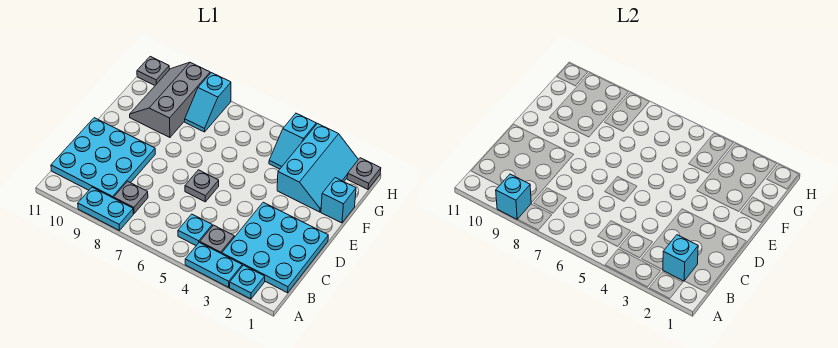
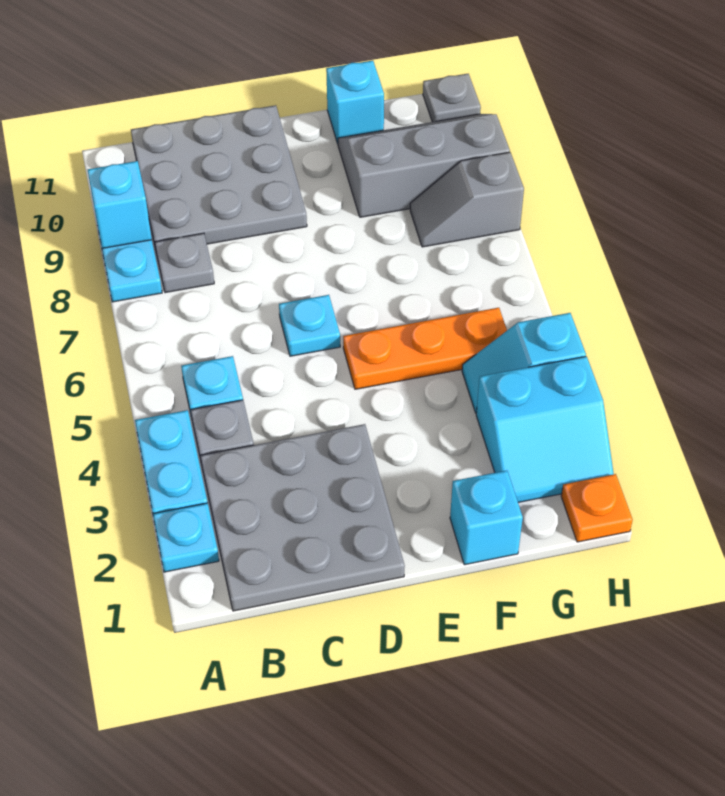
cyan plate B1:D3 level 1 -> grey plate B1:D3 level 1
cyan brick B2 level 2 -> cyan brick F11 level 1
cyan plate B9:D11 level 1 -> grey plate B9:D11 level 1
grey plate D6 level 1 -> cyan plate D6 level 1
none -> orange plate E5:G5 level 1
cyan slope F2:H3 level 1 top 3 -> cyan slope G2:H3 level 1 top 3
cyan slope G8:H8 level 1 top H -> grey slope G8:H8 level 1 top H
grey plate H1 level 1 -> orange plate H1 level 1

